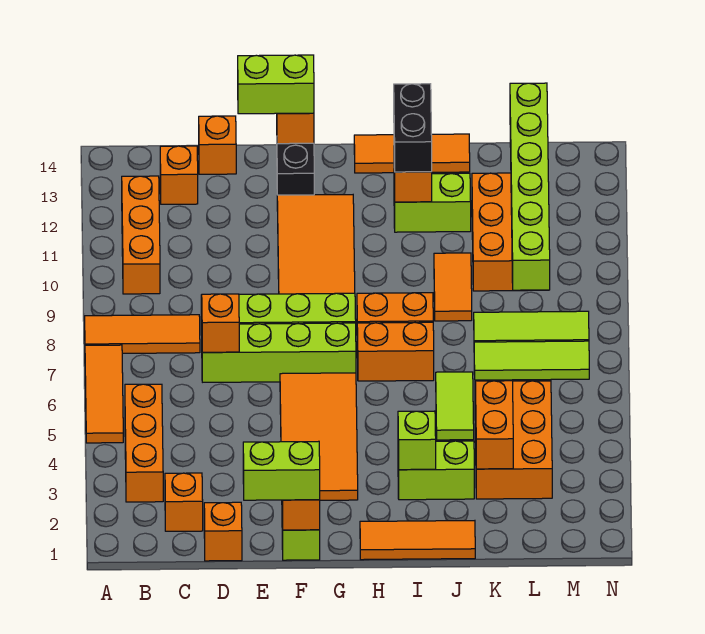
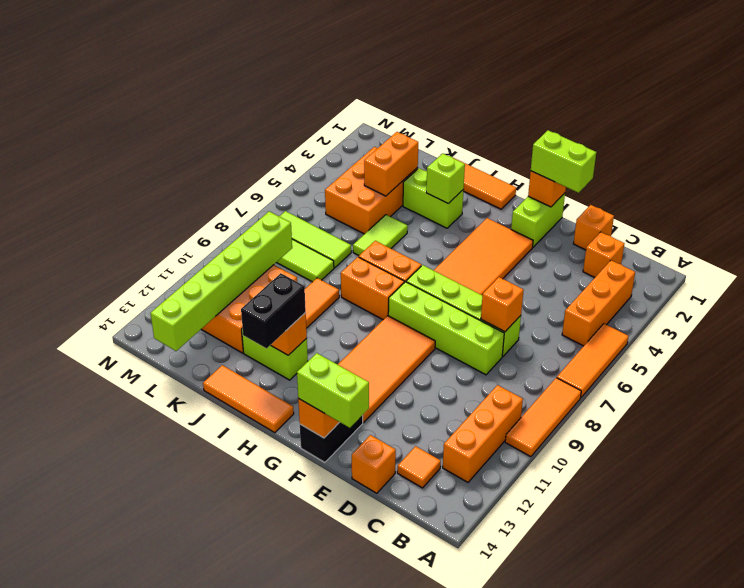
orange tile A8:C8 level 1 -> orange tile A8:A10 level 1
orange brick C13 level 1 -> orange tile C13 level 1

